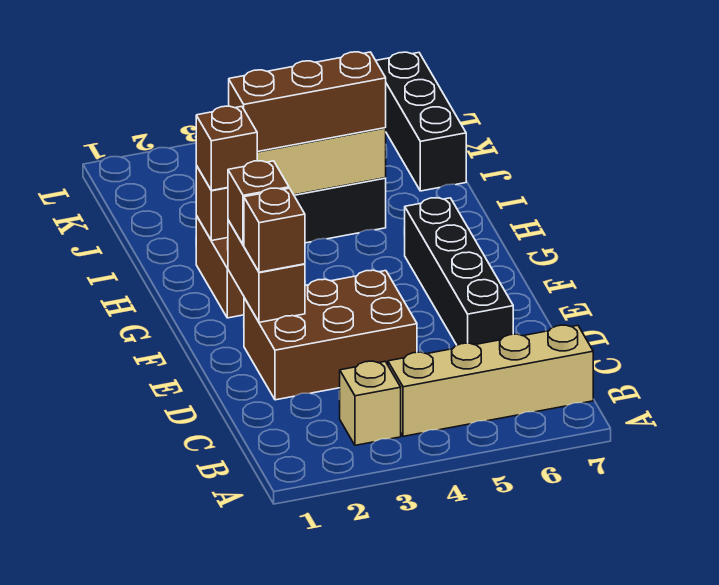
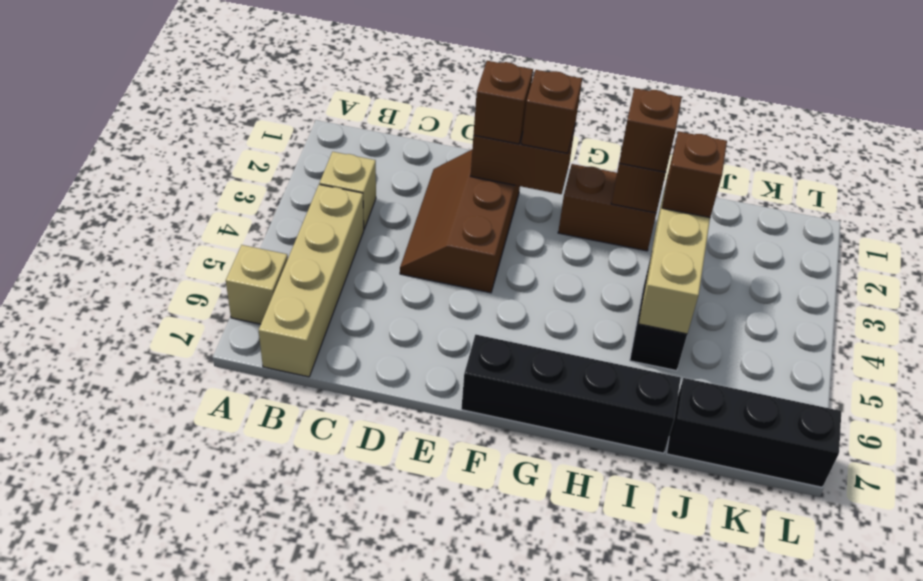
none -> tan brick A6 level 1
brown brick D2:E4 level 1 -> brown slope D2:E4 level 1 top E
black brick D6:G6 level 1 -> black brick F7:I7 level 1
brown brick I3:I5 level 3 -> brown brick I3 level 3

